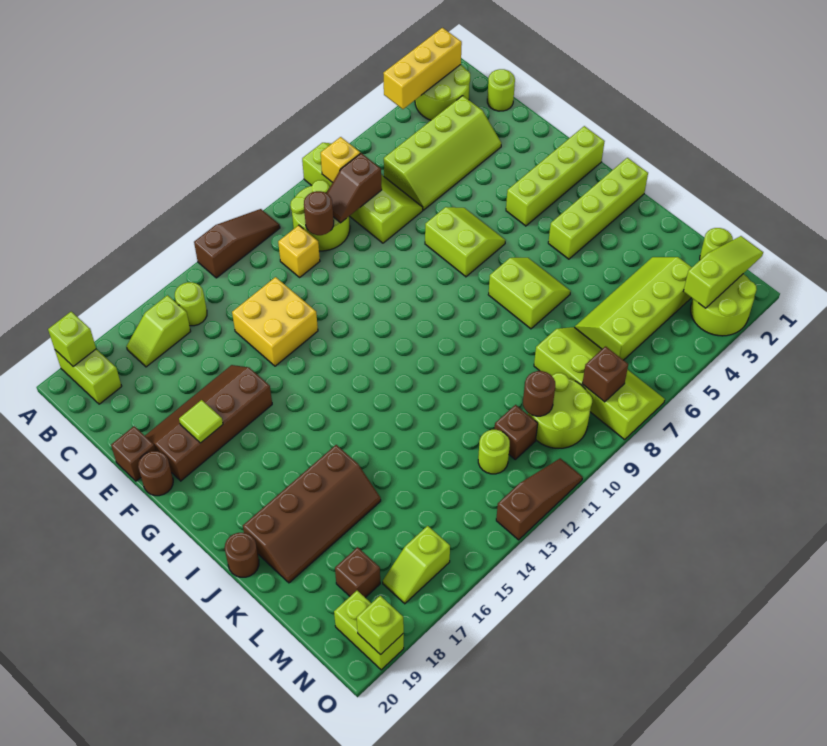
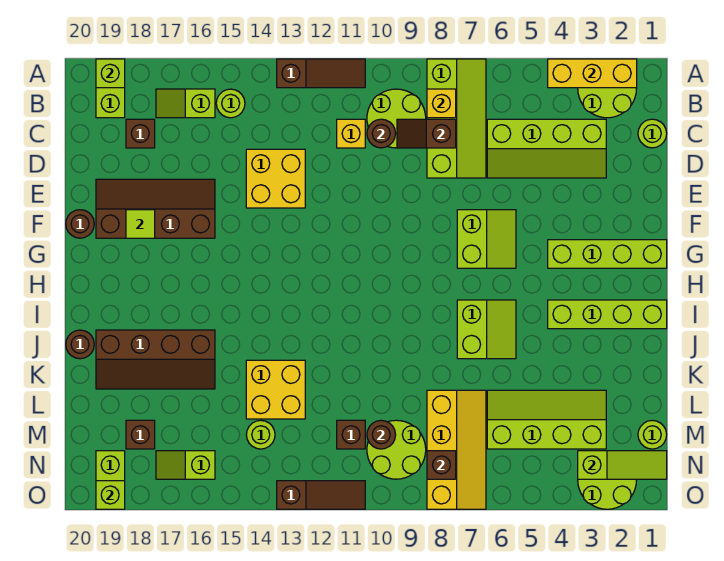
brown brick E20 level 1 -> brown brick C18 level 1
none -> yellow brick K13:L14 level 1
lime slope L7:O8 level 1 top 8 -> yellow slope L7:O8 level 1 top 8
lime round brick M12 level 1 -> lime round brick M14 level 1

